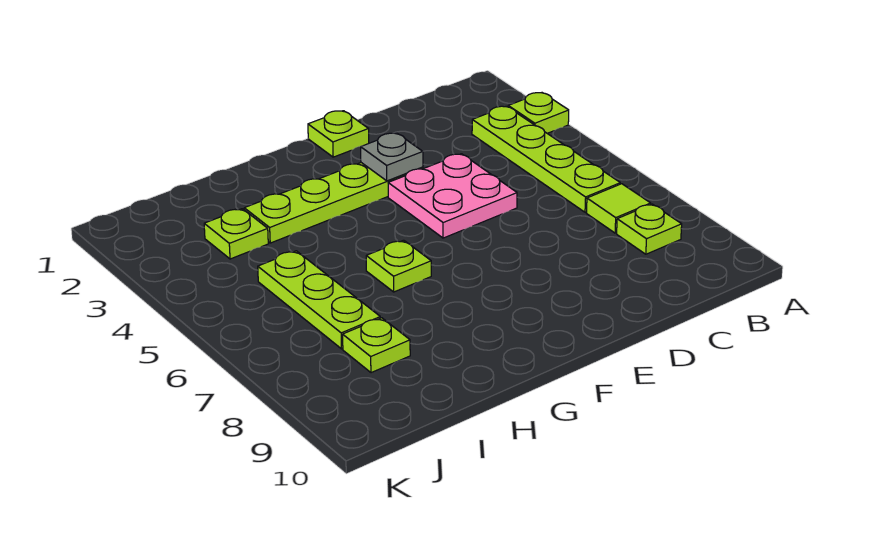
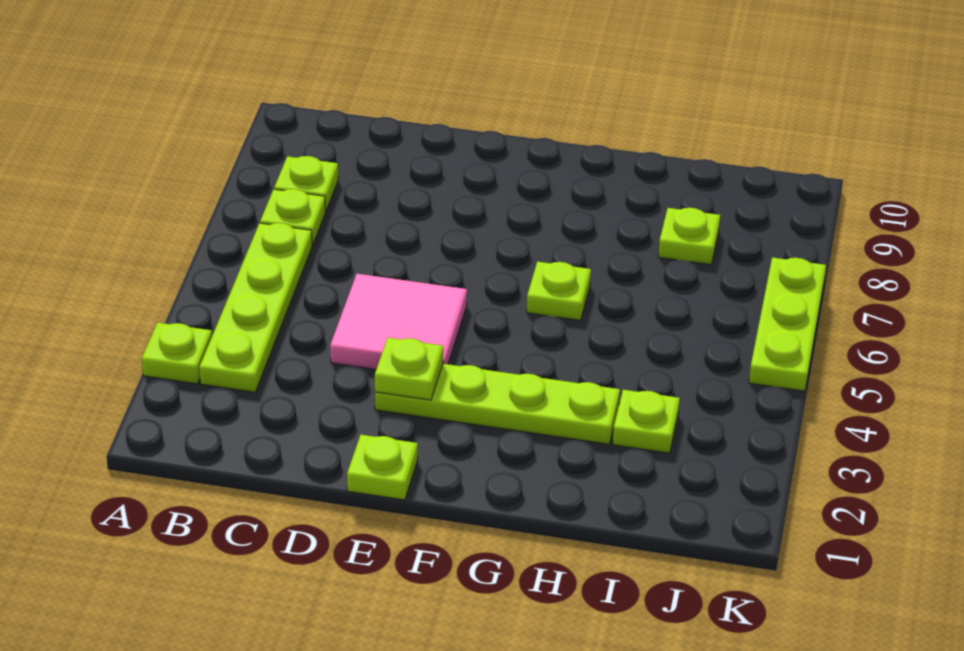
lime tile B7 level 1 -> lime plate B7 level 1
pink plate D4:E5 level 1 -> pink tile D4:E5 level 1
grey plate E3 level 2 -> lime plate E3 level 2
lime plate I5:I7 level 1 -> lime plate K5:K7 level 1

